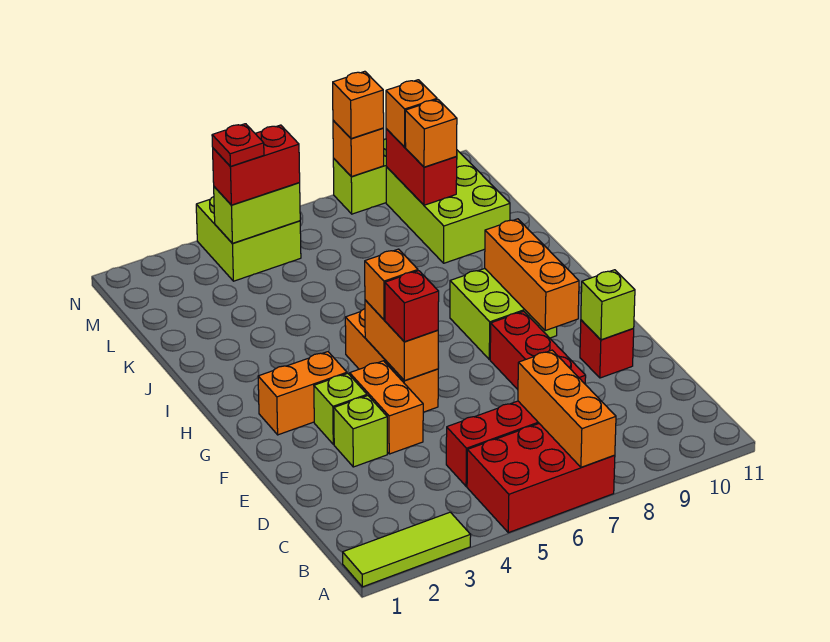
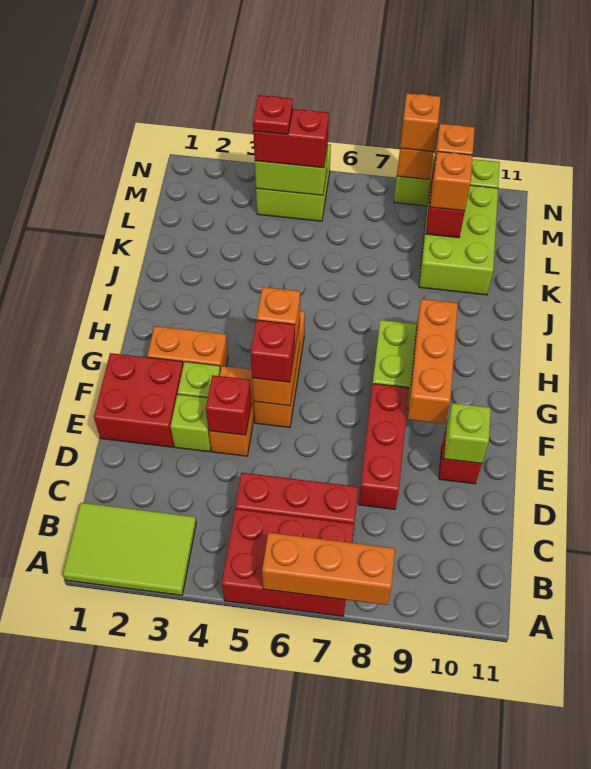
lime tile A1:A3 level 1 -> lime tile A1:B3 level 1
orange brick A7:C7 level 2 -> orange brick A6:A8 level 2
none -> red brick E1:F2 level 1
none -> red brick E4 level 2

